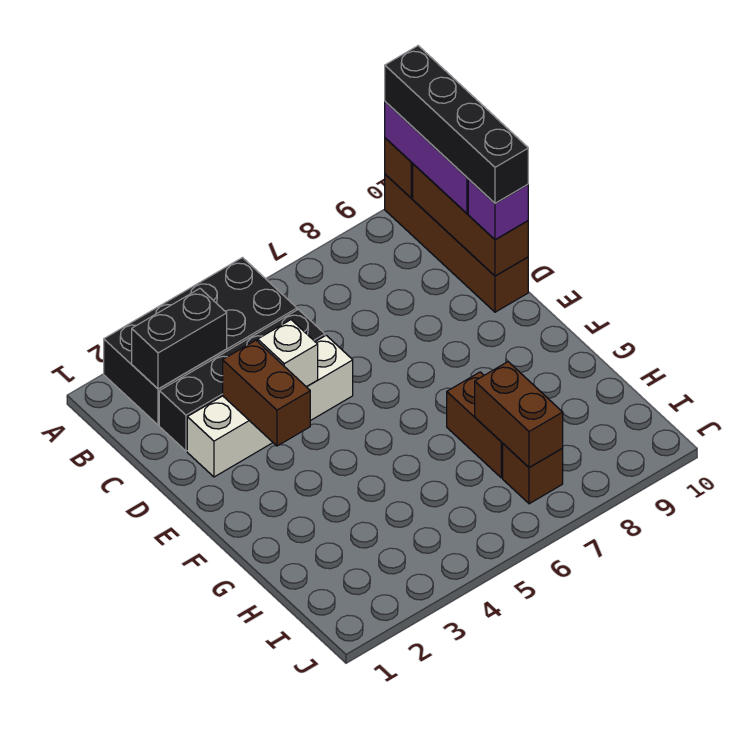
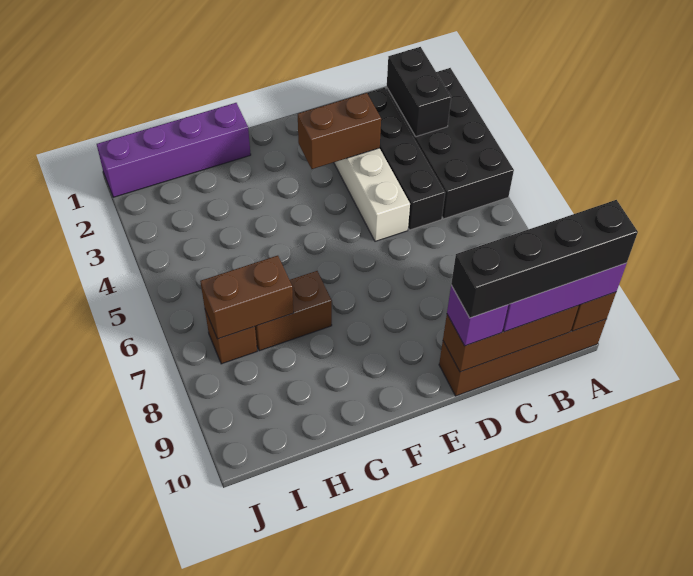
white brick D4 level 2 -> none
none -> purple brick G1:J1 level 1

